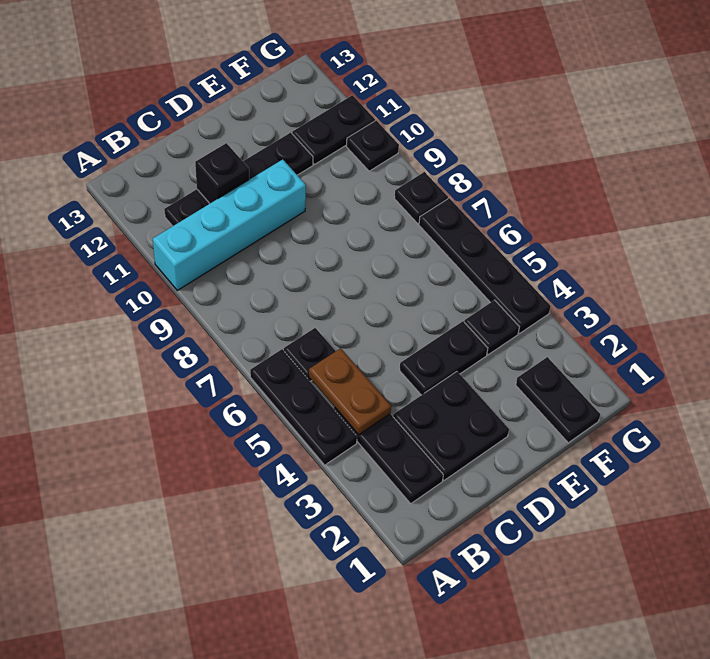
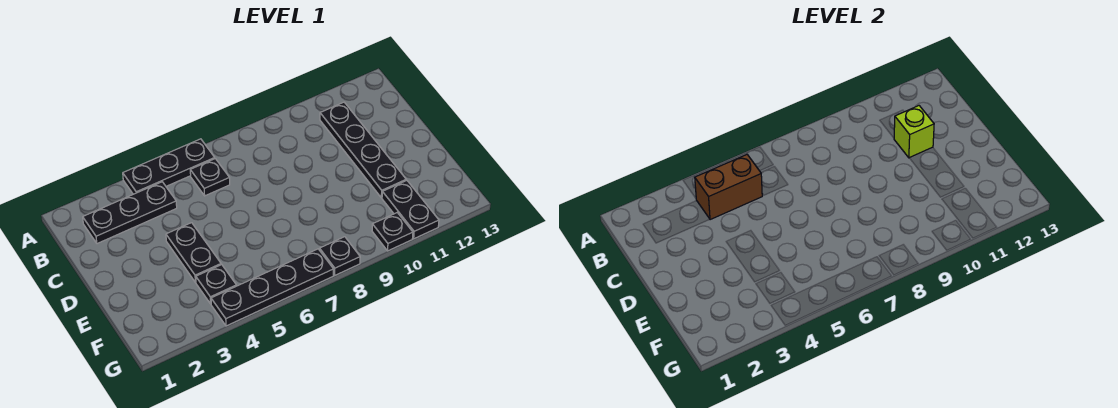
cyan brick A10:D10 level 1 -> none
brown plate B4:B5 level 2 -> brown brick B4:B5 level 2
black plate C2:D3 level 1 -> none
black brick C11 level 2 -> lime brick C11 level 2
black plate F1:F2 level 1 -> none

